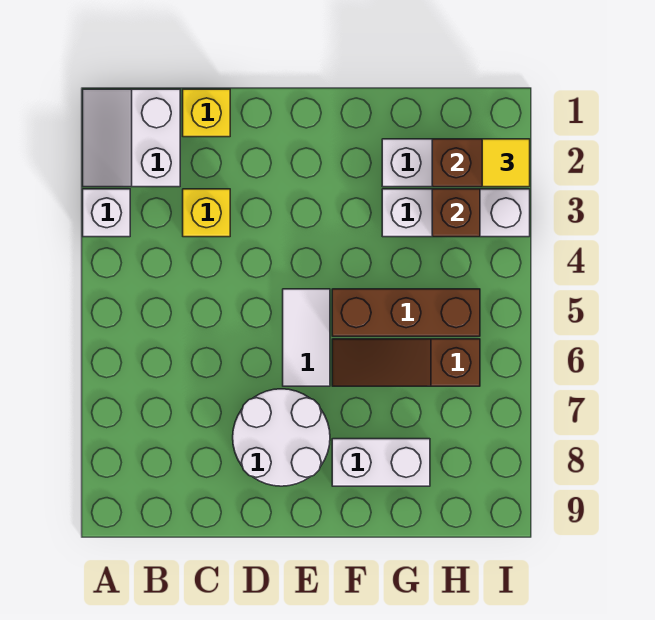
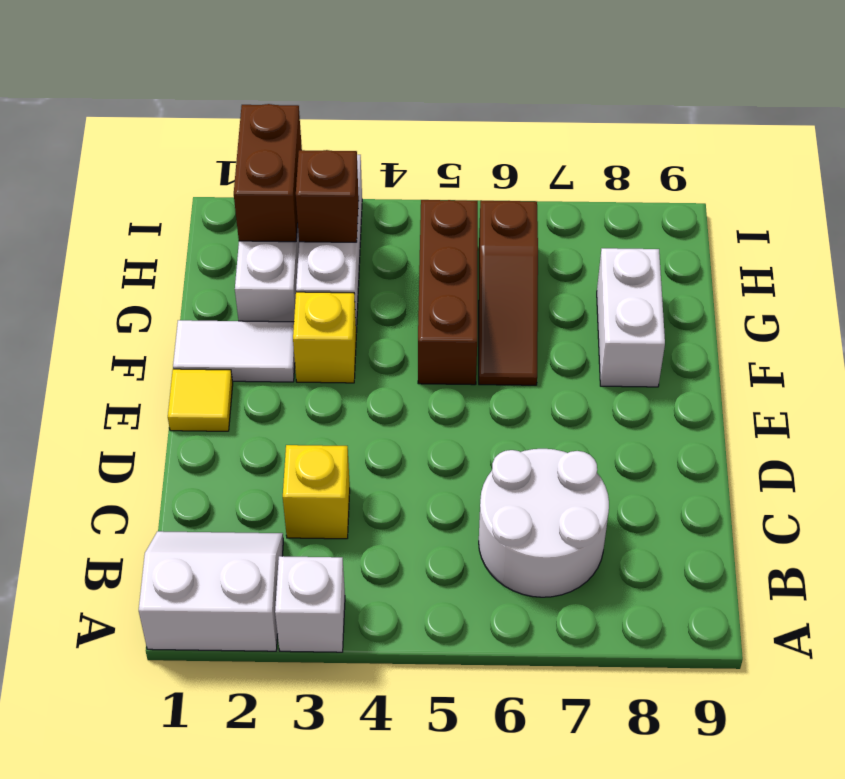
white slope A1:B2 level 1 top B -> white slope A1:B2 level 1 top A
yellow brick C1 level 1 -> yellow brick F3 level 1
white round brick D7:E8 level 1 -> white round brick B6:C7 level 1
white tile E5:E6 level 1 -> white tile F1:F2 level 1
yellow tile I2 level 3 -> yellow tile E1 level 1

